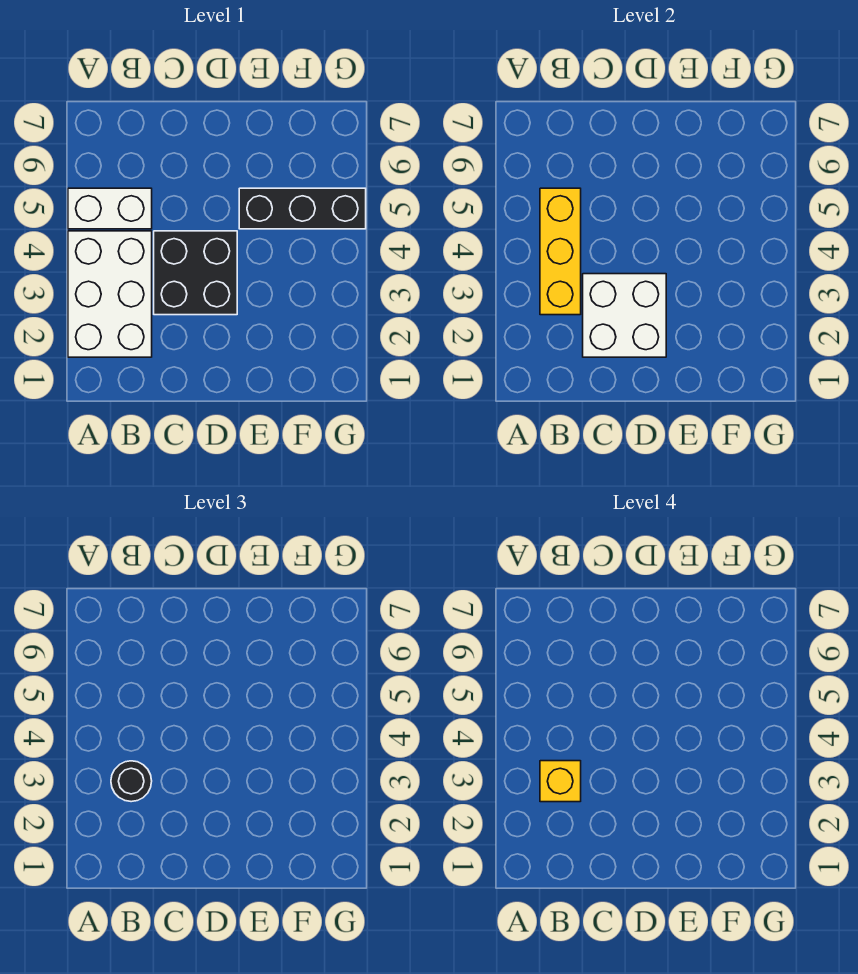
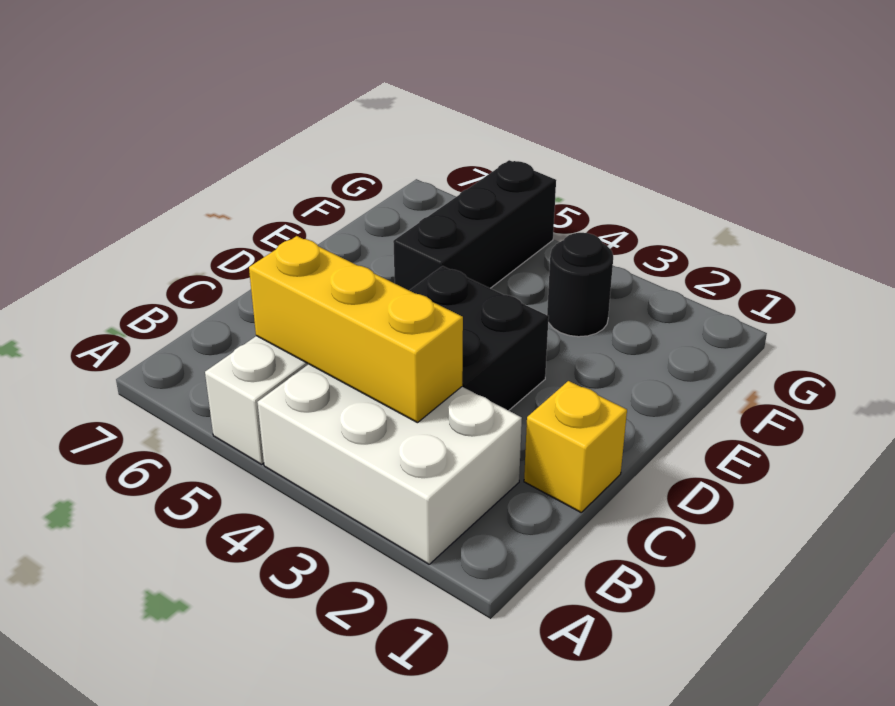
black round brick B3 level 3 -> black round brick F3 level 1
yellow brick B3 level 4 -> yellow brick C1 level 1
white brick C2:D3 level 2 -> none

